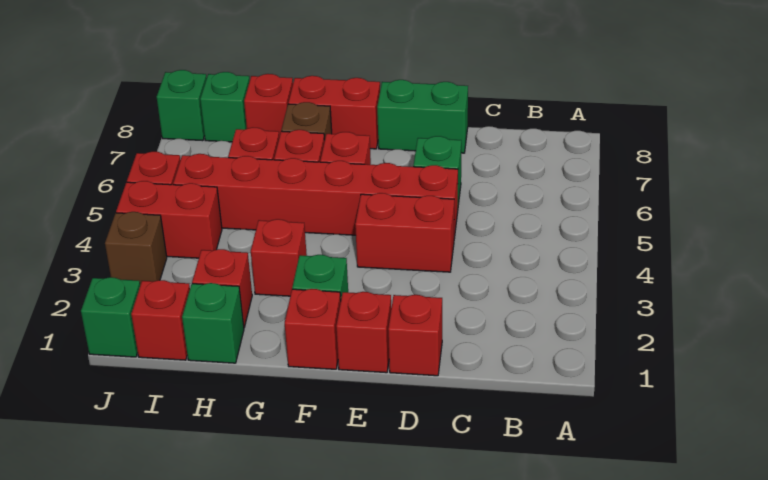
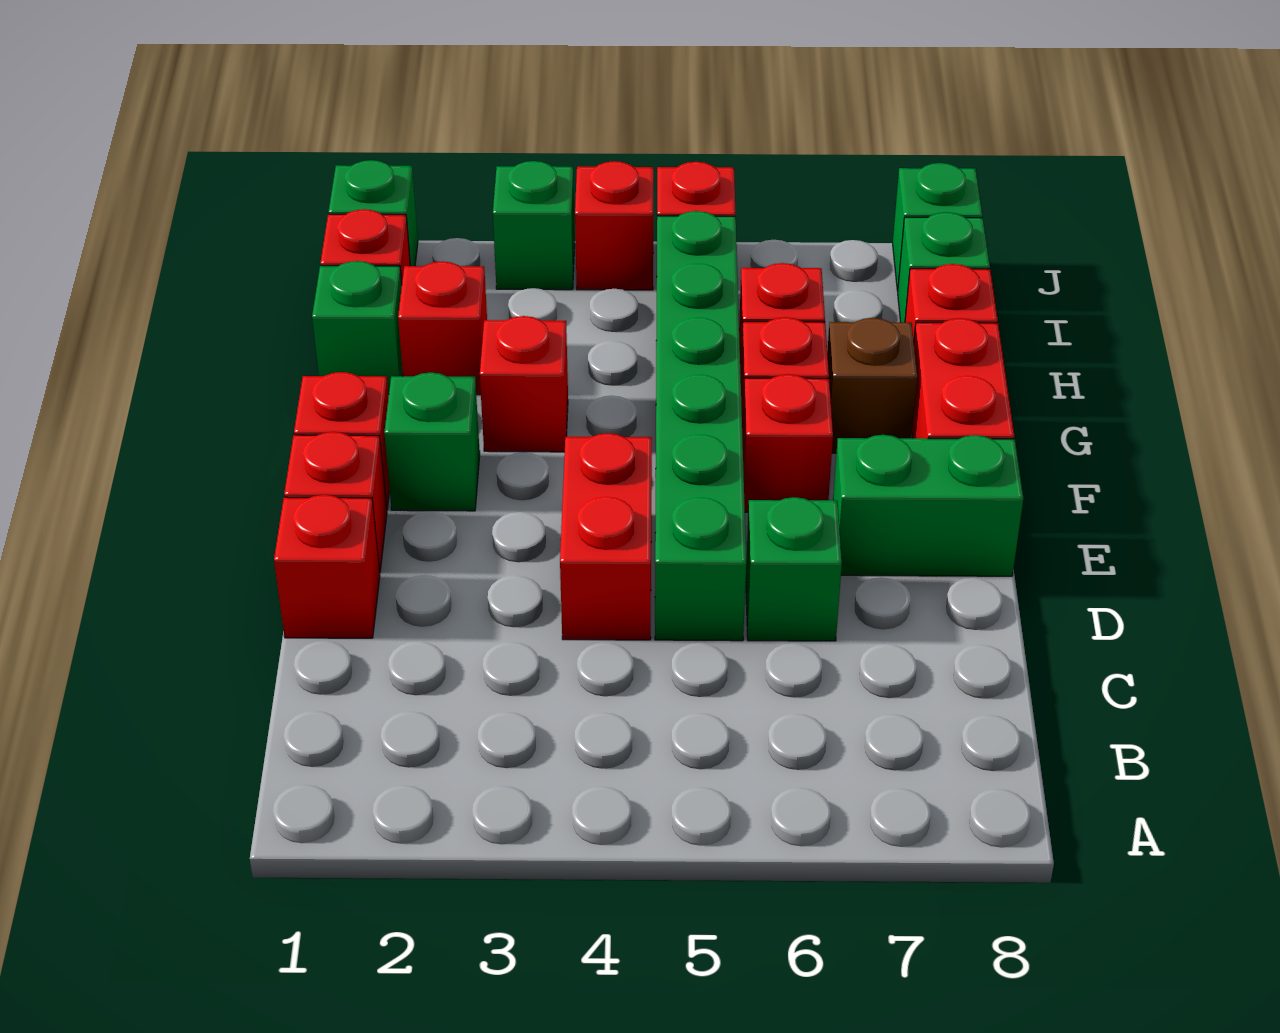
red brick D5:I5 level 1 -> green brick D5:I5 level 1
green brick D8:E8 level 1 -> green brick E7:E8 level 1
red brick I4:J4 level 1 -> red brick J4 level 1
brown brick J3 level 1 -> green brick J3 level 1

